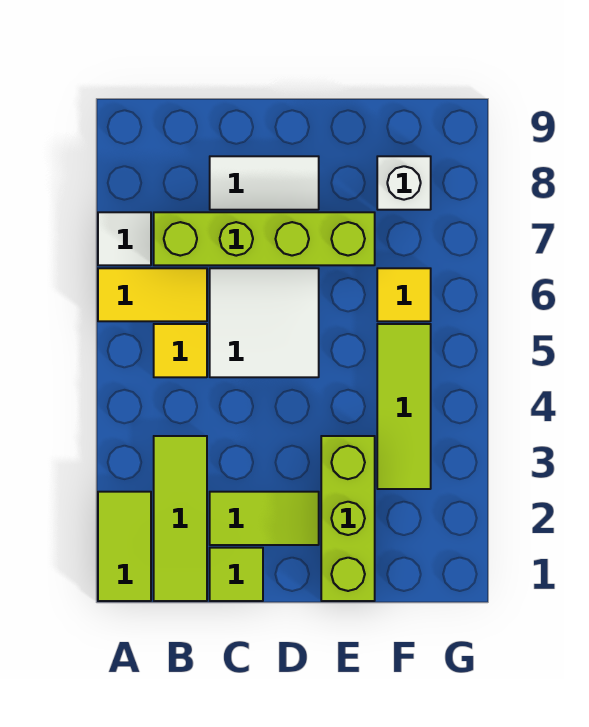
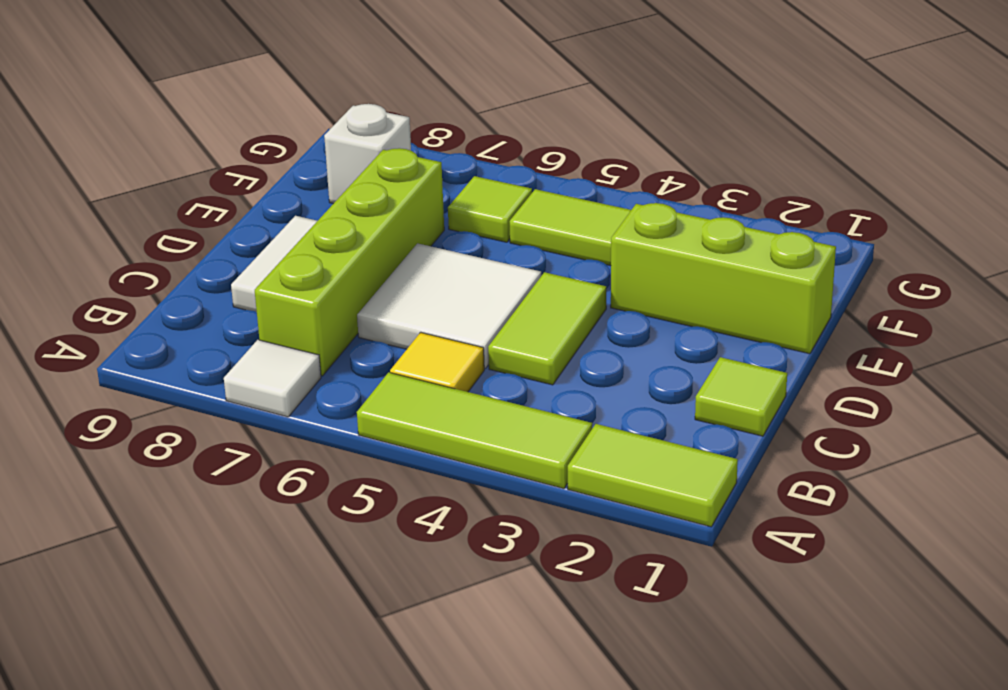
yellow tile A6:B6 level 1 -> none
lime tile B1:B3 level 1 -> lime tile A3:A5 level 1
lime tile C2:D2 level 1 -> lime tile C4:D4 level 1
yellow tile F6 level 1 -> lime tile F6 level 1

